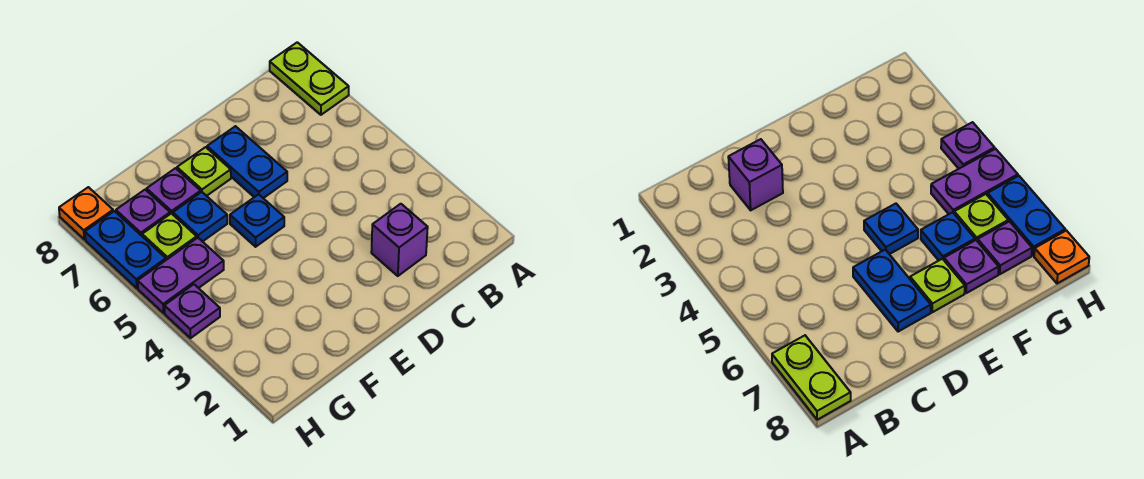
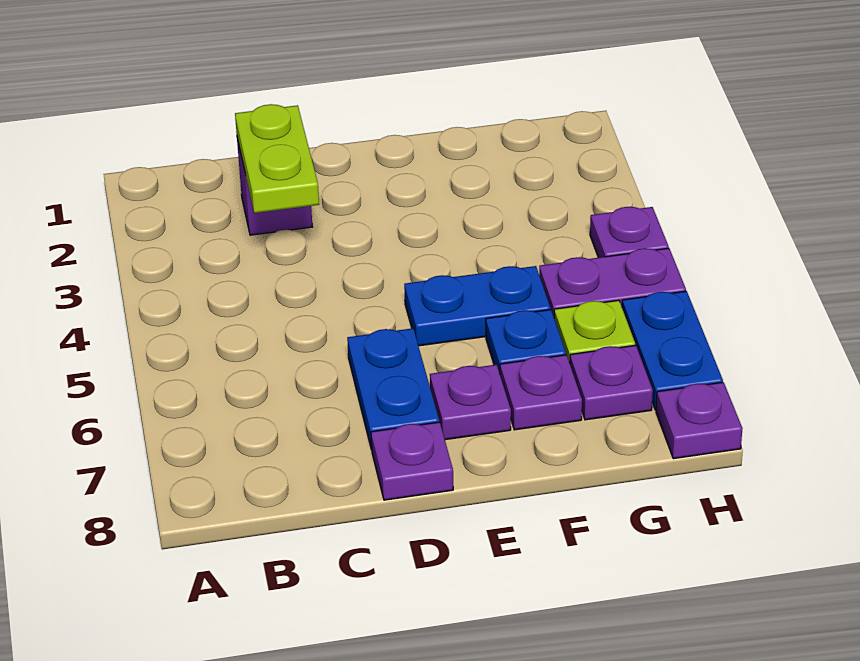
lime plate A7:A8 level 1 -> lime plate C2:C3 level 2
none -> purple plate D8 level 1
blue plate E5 level 1 -> blue plate E5:F5 level 1
lime plate E7 level 1 -> purple plate E7 level 1
orange plate H8 level 1 -> purple plate H8 level 1

